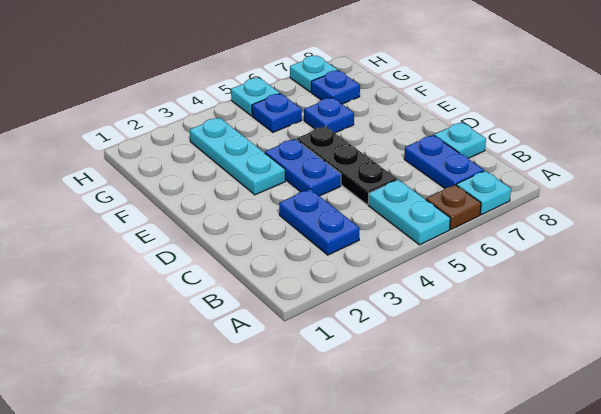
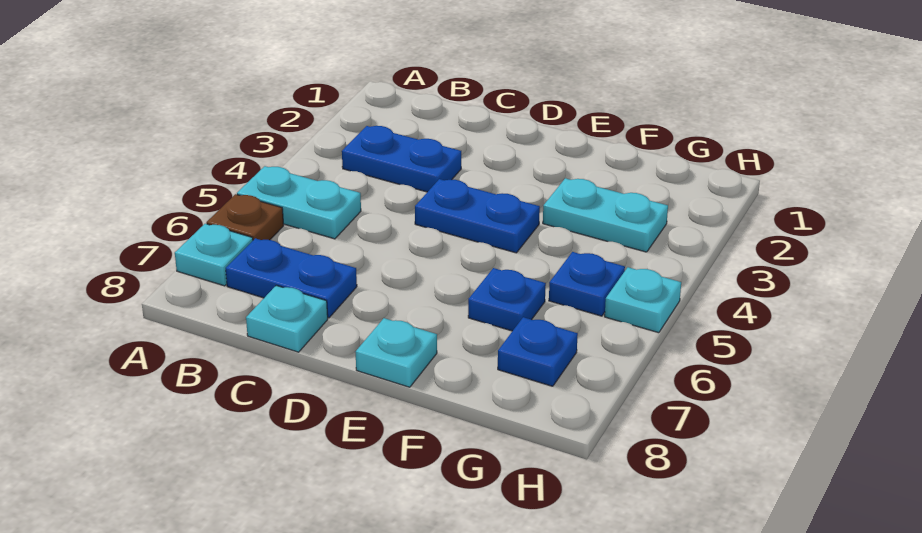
black plate C5:E5 level 1 -> none
cyan plate E3:G3 level 1 -> cyan plate F3:G3 level 1
cyan plate H7 level 1 -> cyan plate E8 level 1

